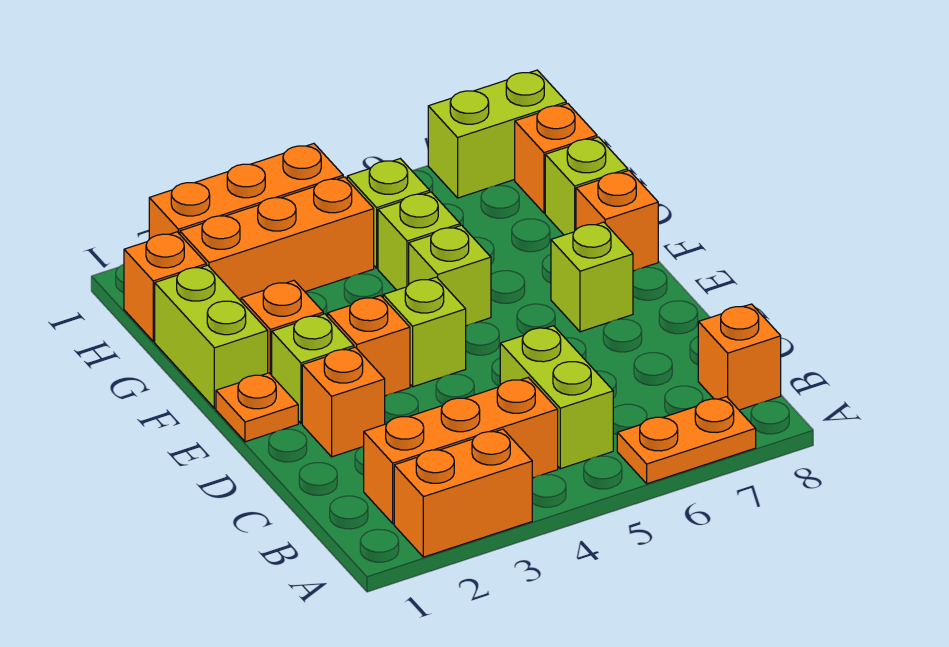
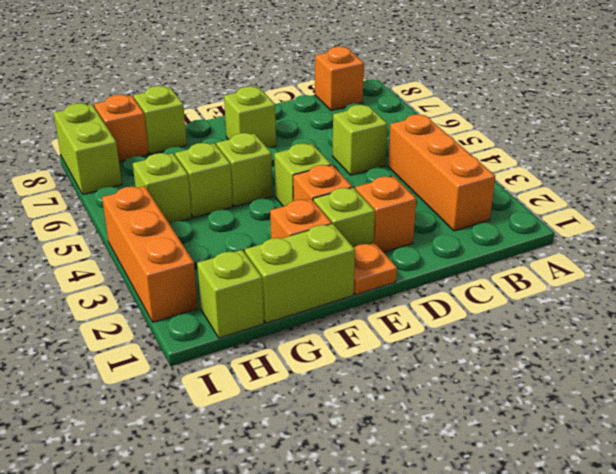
orange brick A2:A3 level 1 -> none
orange plate A6:A7 level 1 -> none
lime brick B5:C5 level 1 -> lime brick C5 level 1
orange brick F8 level 1 -> none
orange brick H1 level 1 -> lime brick H1 level 1
orange brick H2:H4 level 1 -> none

